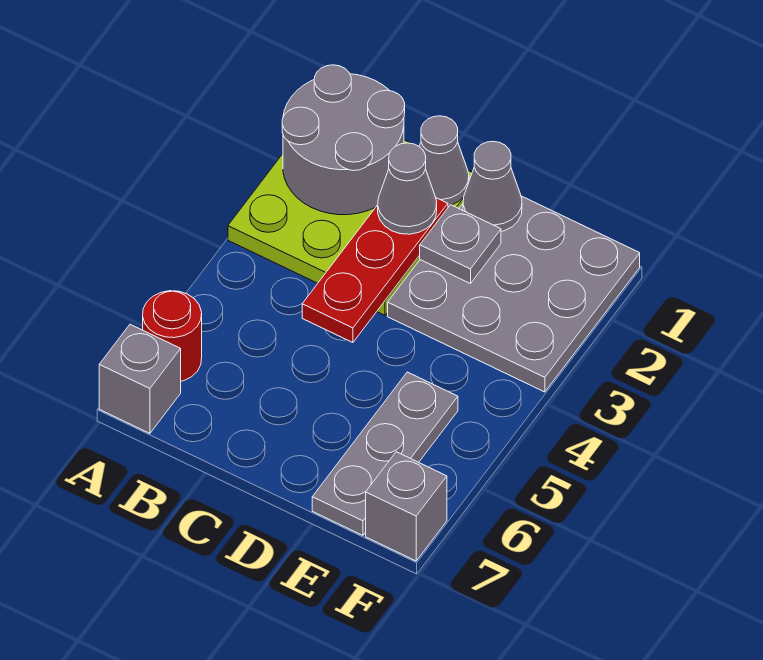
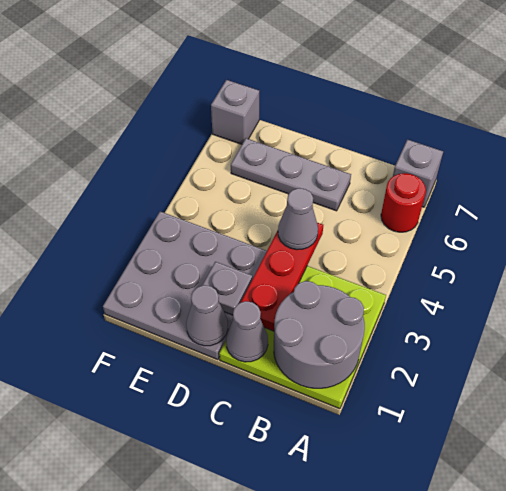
grey cone C2 level 3 -> grey cone C4 level 3
grey plate E5:E7 level 1 -> grey plate C6:E6 level 1

